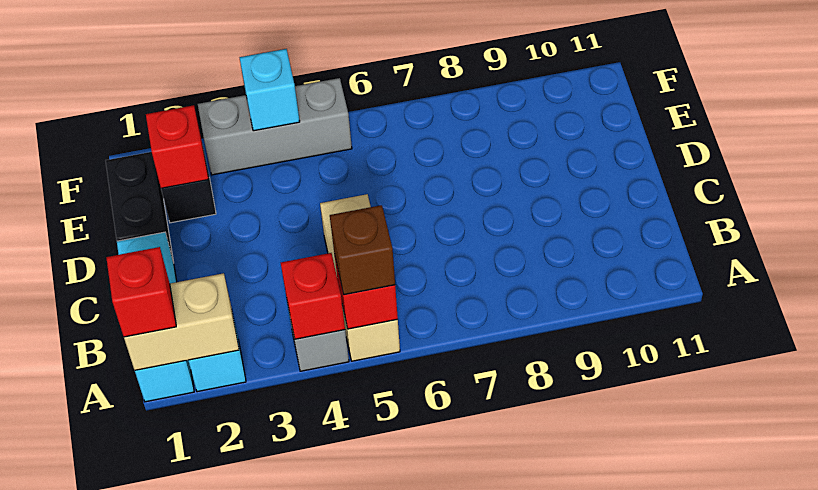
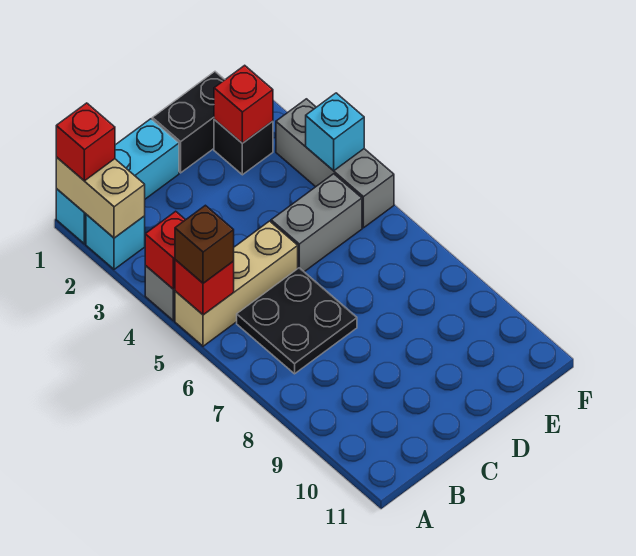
none -> black plate B6:C7 level 1
none -> grey brick D5:E5 level 1

